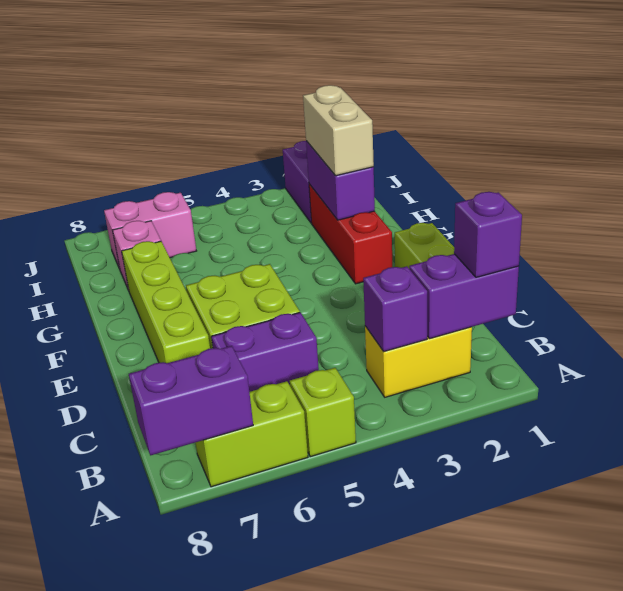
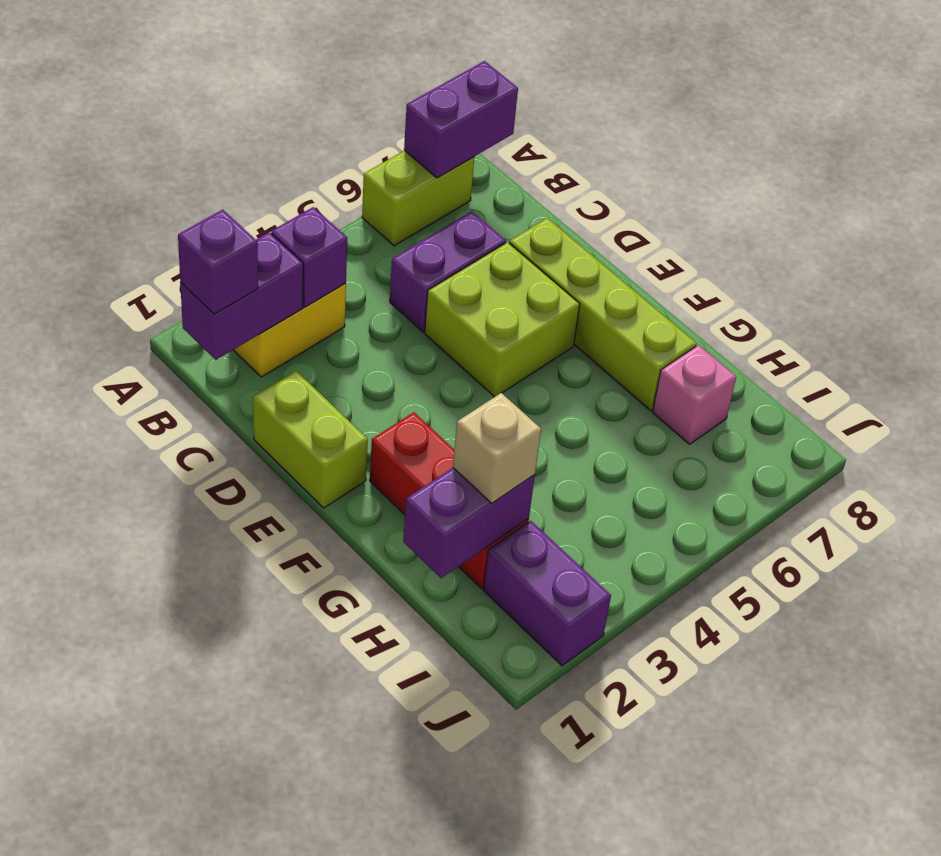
lime brick A5 level 1 -> none
purple brick G2:H2 level 2 -> purple brick H1:H2 level 2
tan brick G2:H2 level 3 -> tan brick H2 level 3
pink brick I6:I7 level 1 -> none

